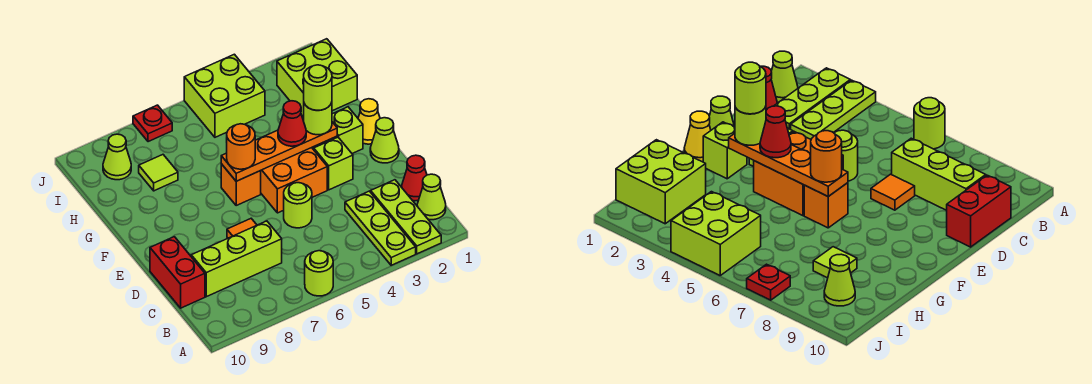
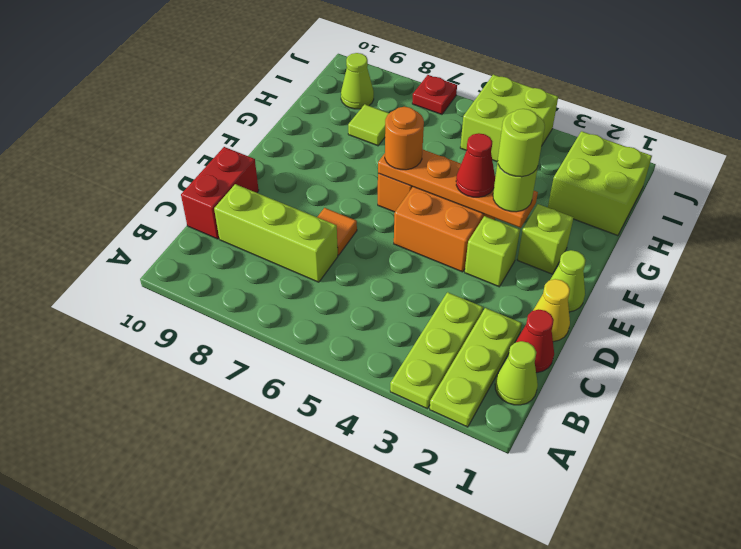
lime round brick A6 level 1 -> none
lime round brick D5 level 1 -> none
yellow cone F1 level 1 -> yellow cone D1 level 1

